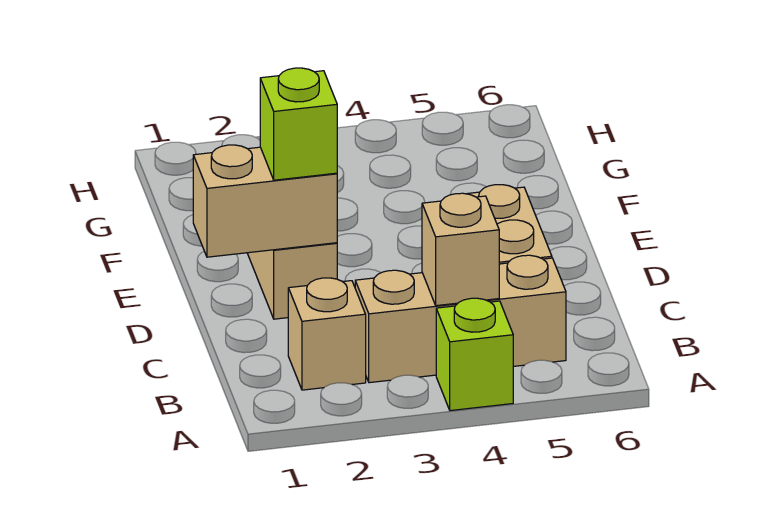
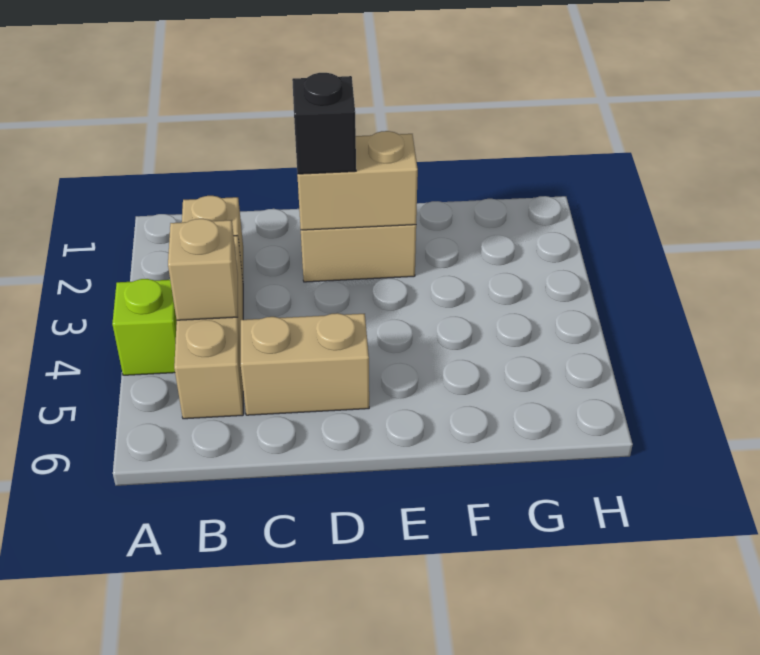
tan brick D1:D2 level 2 -> tan brick D2:E2 level 2
lime brick D2 level 3 -> black brick D2 level 3

